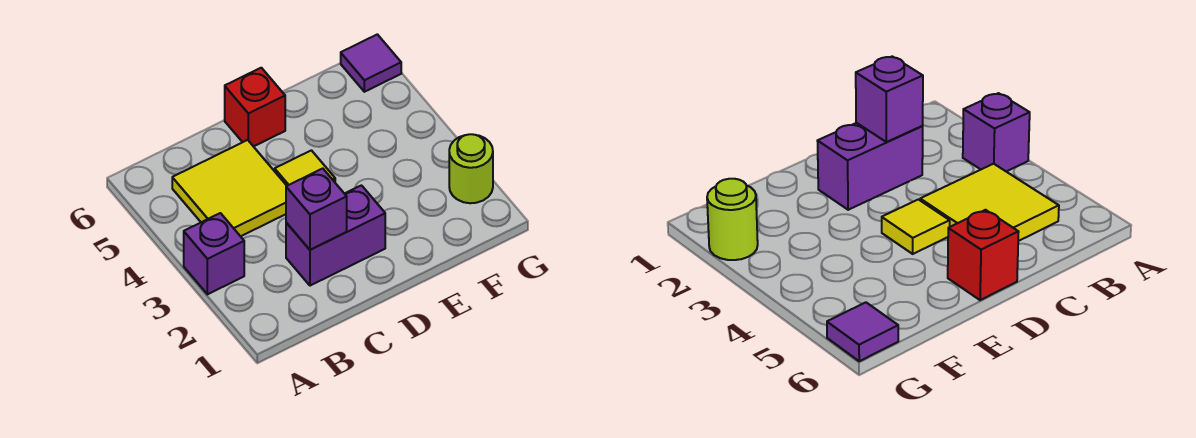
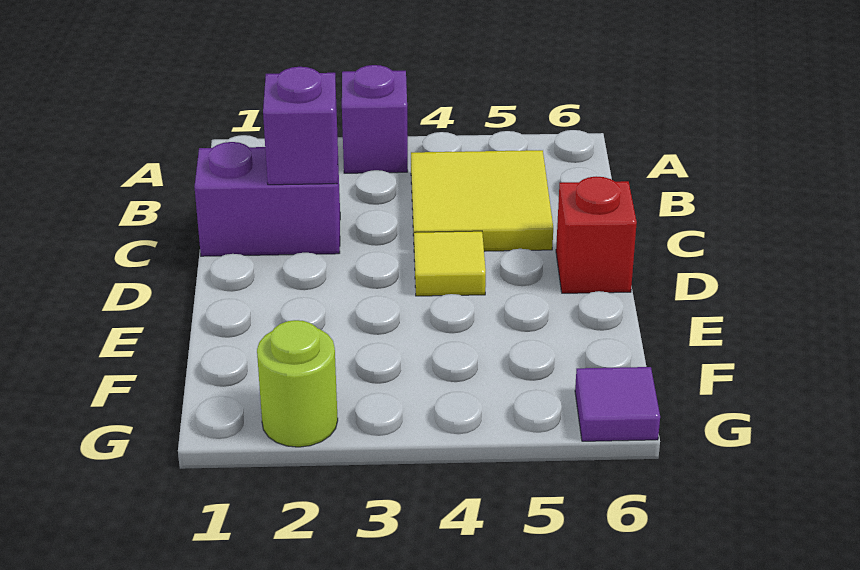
purple brick C2:D2 level 1 -> purple brick C1:C2 level 1

